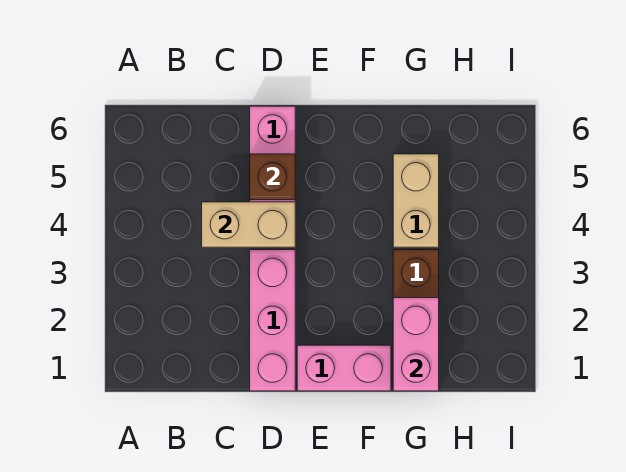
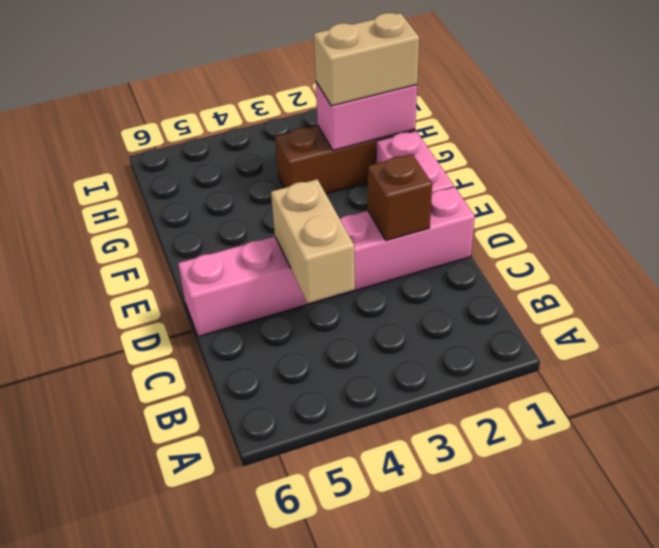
brown brick D5 level 2 -> brown brick D2 level 2
tan brick G4:G5 level 1 -> tan brick G1:G2 level 3

